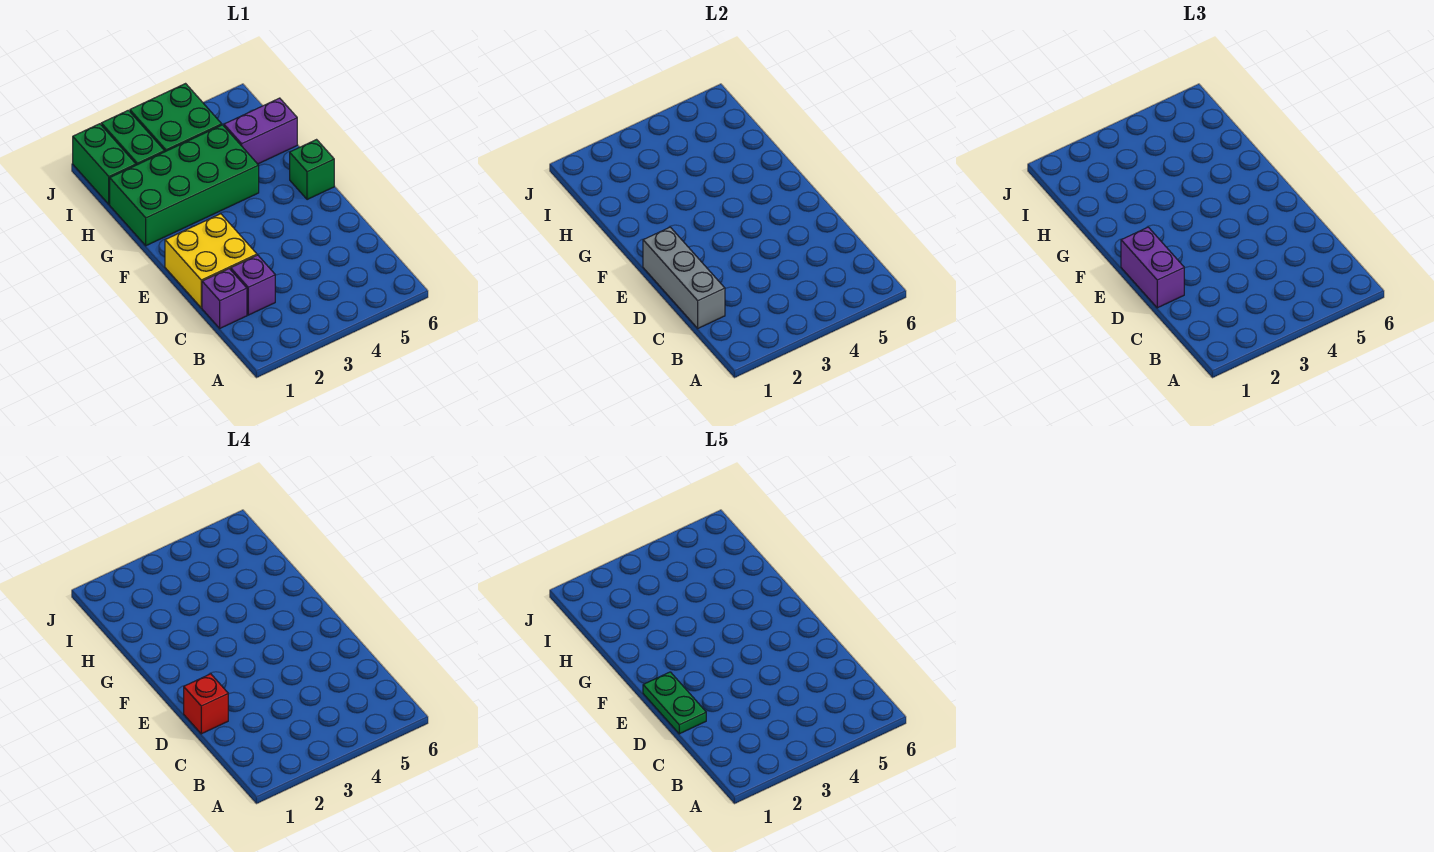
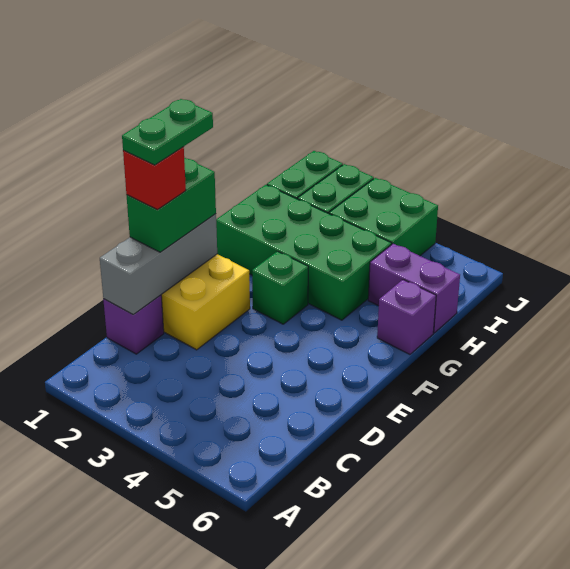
purple brick C2 level 1 -> purple brick G6 level 1
purple brick D1:E1 level 3 -> green brick D1:E1 level 3
green brick F6 level 1 -> green brick F3 level 1

